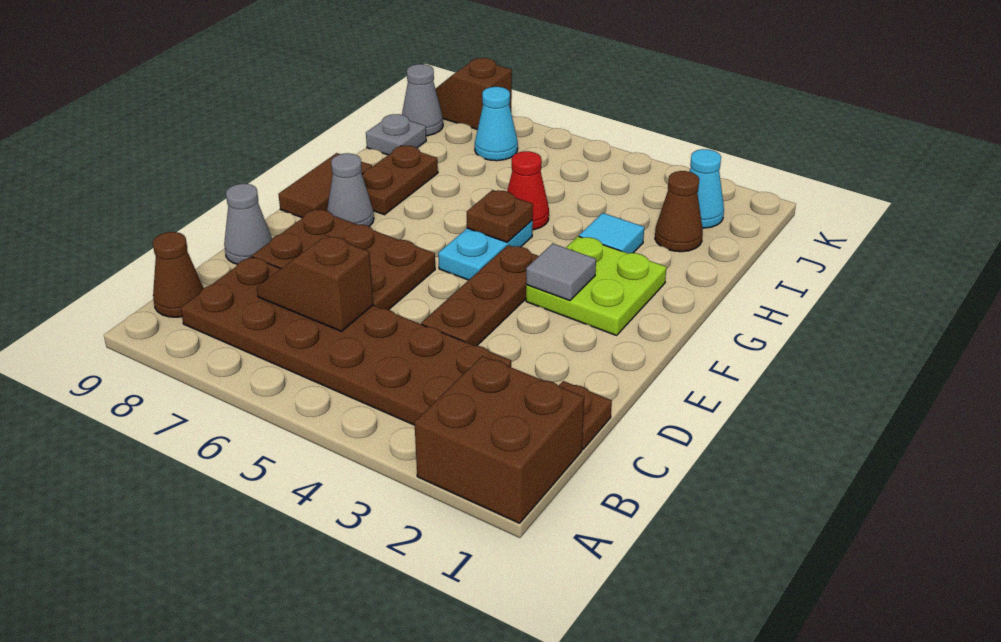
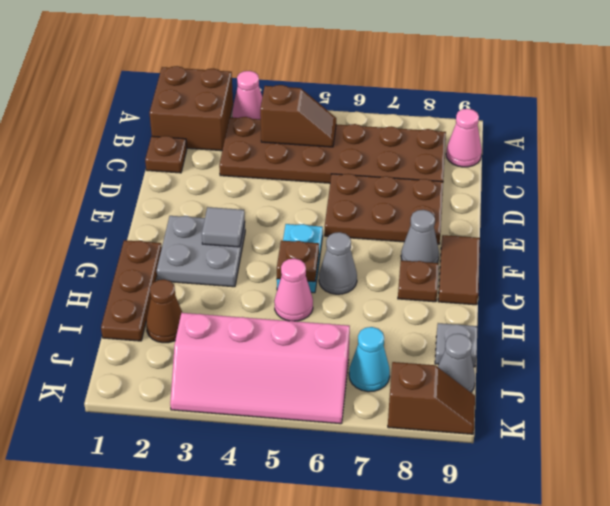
none -> pink cone A3 level 1
brown cone B9 level 1 -> pink cone B9 level 1
brown slope C6:C7 level 2 top 6 -> brown slope B4:B5 level 2 top 4
brown plate D4:F4 level 1 -> brown plate G1:I1 level 1
grey cone D9 level 1 -> grey cone G6 level 1
lime plate F2:G3 level 1 -> grey plate F2:G3 level 1
brown plate G8:H8 level 1 -> brown plate G8 level 1
cyan tile H3 level 1 -> none
red cone H5 level 1 -> pink cone H5 level 1
cyan cone J2 level 1 -> none
none -> pink slope J3:K6 level 1 top J

